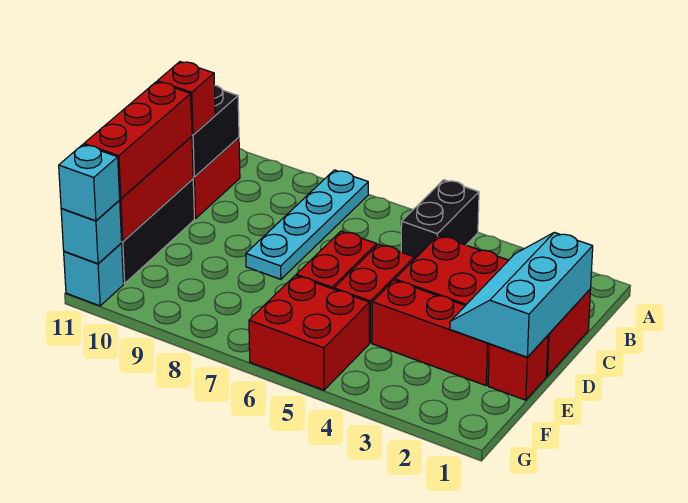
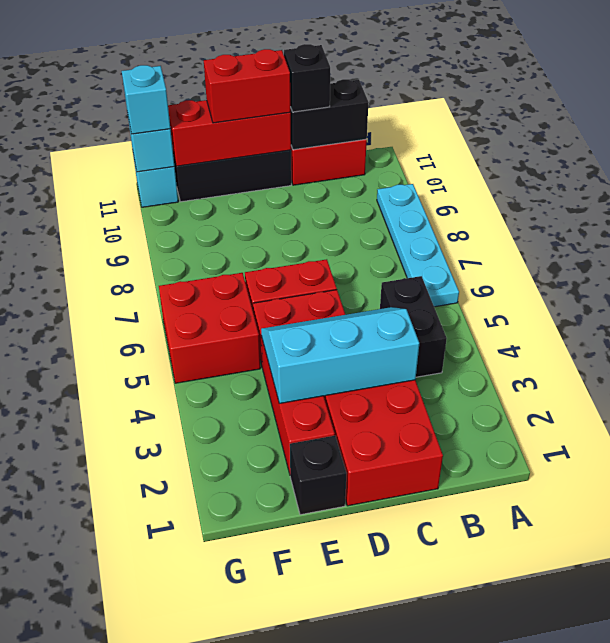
black brick A5:B5 level 1 -> black brick B4:B5 level 1
cyan plate A8:D8 level 1 -> cyan plate A6:A9 level 1
cyan slope C1:E2 level 2 top 1 -> cyan slope C3:E4 level 2 top 3
red brick C11 level 3 -> black brick C11 level 3
red brick D11:F11 level 3 -> red brick D11:E11 level 3
red brick E1 level 1 -> black brick E1 level 1

